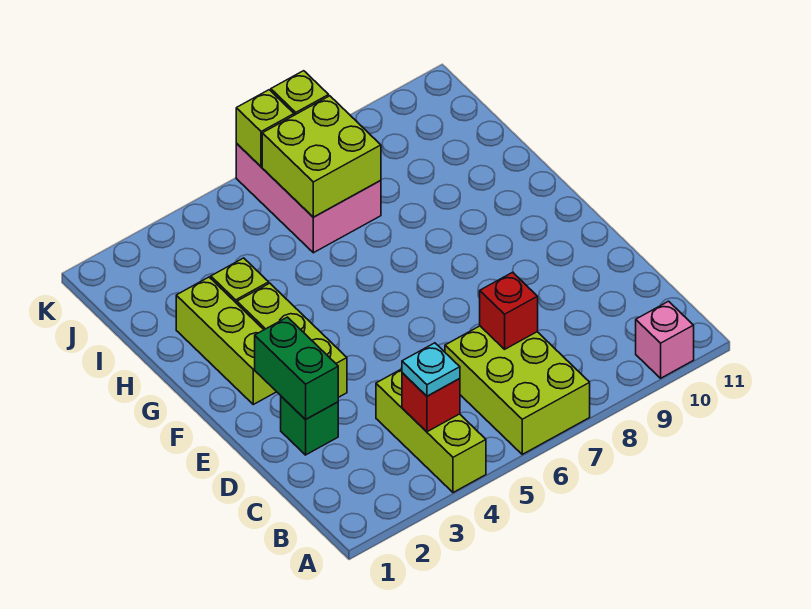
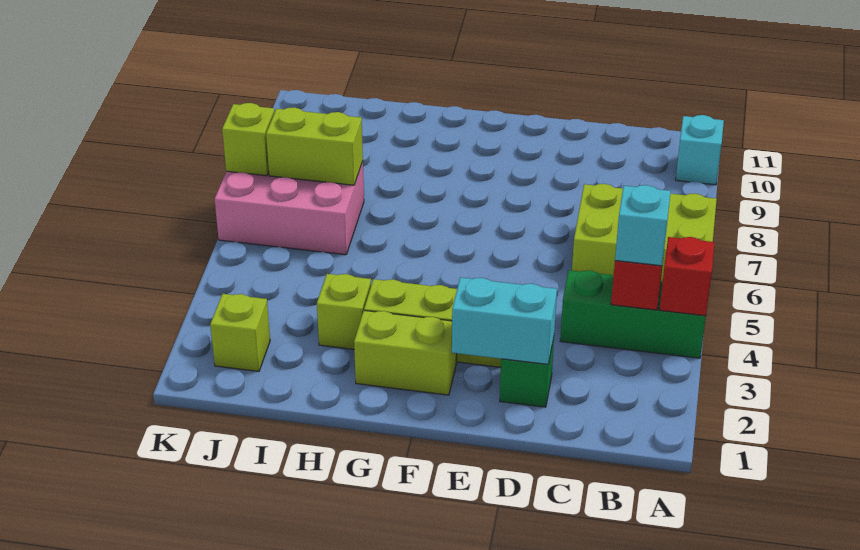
lime brick A4:C4 level 1 -> green brick A4:C4 level 1
pink brick A10 level 1 -> cyan brick A10 level 1
cyan plate B4 level 3 -> cyan brick B4 level 3
red brick C7 level 2 -> red brick A4 level 2
green brick D2:E2 level 2 -> cyan brick D2:E2 level 2
lime brick F2:H2 level 1 -> lime brick F2:G2 level 1
lime brick I6:J7 level 2 -> lime brick I7:J7 level 2
lime brick K6 level 2 -> lime brick J2 level 1

